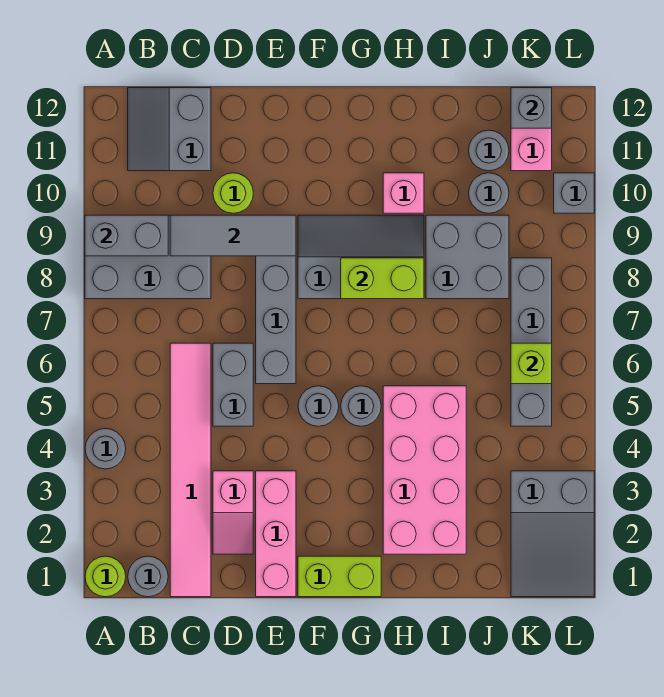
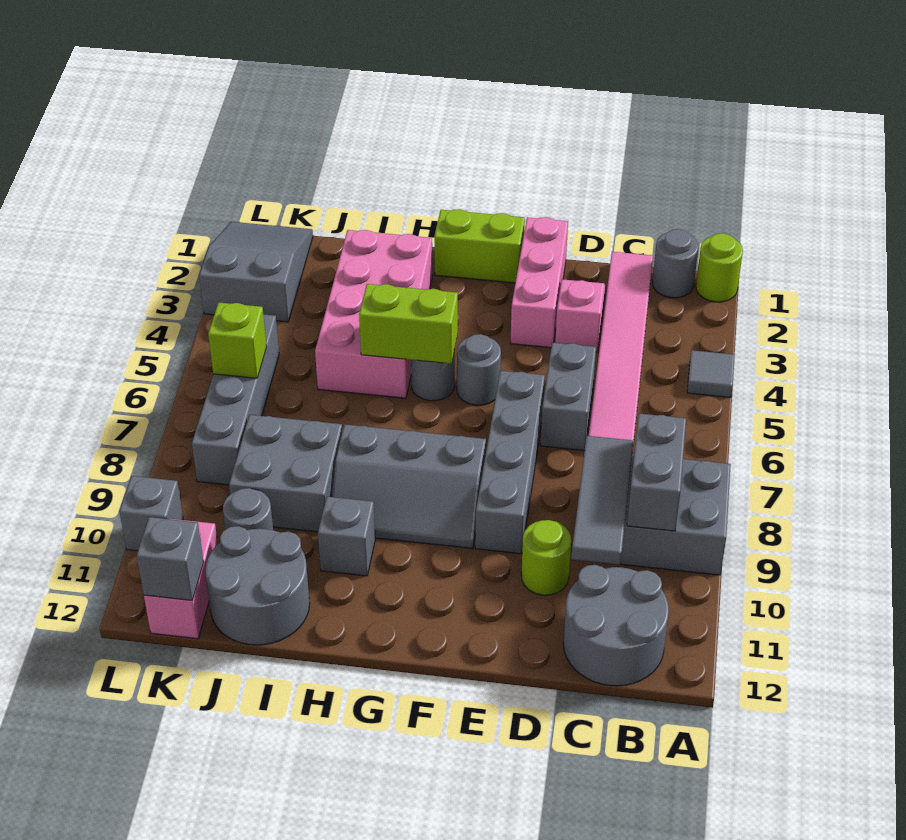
grey round brick A4 level 1 -> grey tile A4 level 1
grey brick A9:B9 level 2 -> grey brick B8:B9 level 2
grey slope B11:C12 level 1 top C -> grey round brick B11:C12 level 1
grey tile C9:E9 level 2 -> grey tile C8:C10 level 2
lime brick G8:H8 level 2 -> lime brick G5:H5 level 2
pink brick H10 level 1 -> grey brick H10 level 1
grey round brick J11 level 1 -> grey round brick I11:J12 level 1

